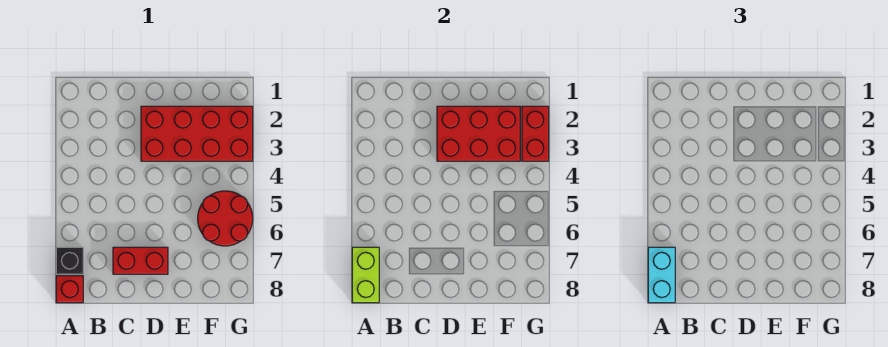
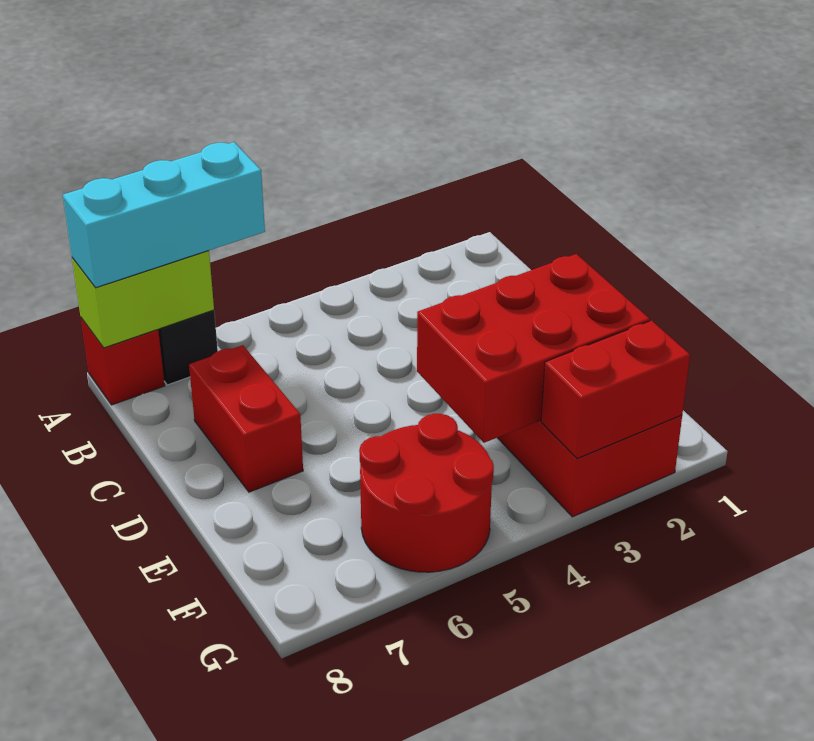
cyan brick A7:A8 level 3 -> cyan brick A6:A8 level 3
red brick D2:F3 level 2 -> red brick E2:F4 level 2

